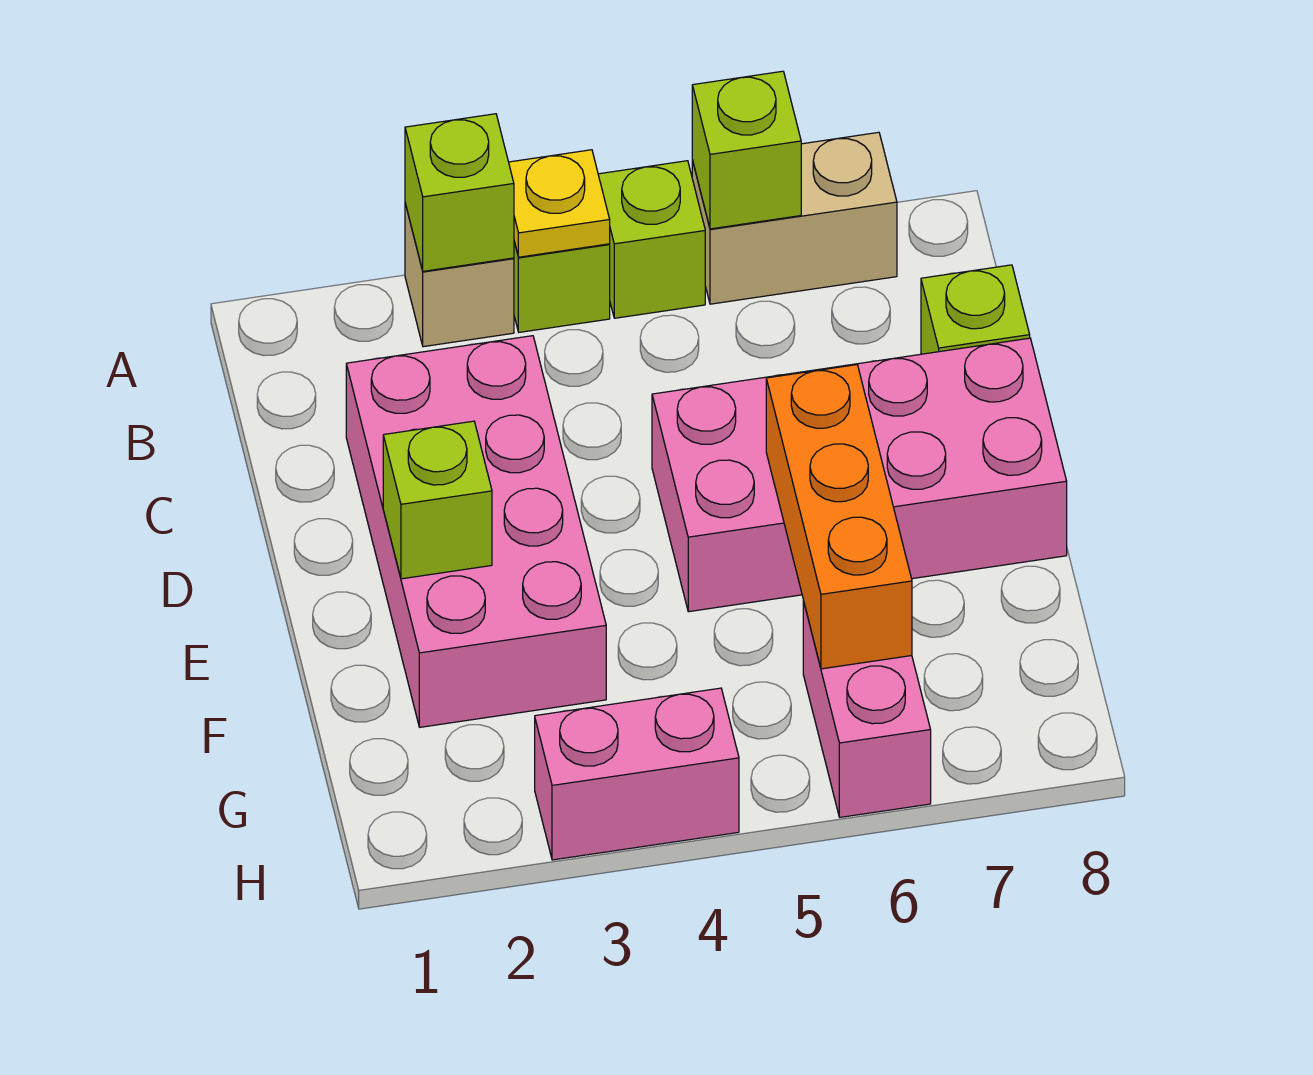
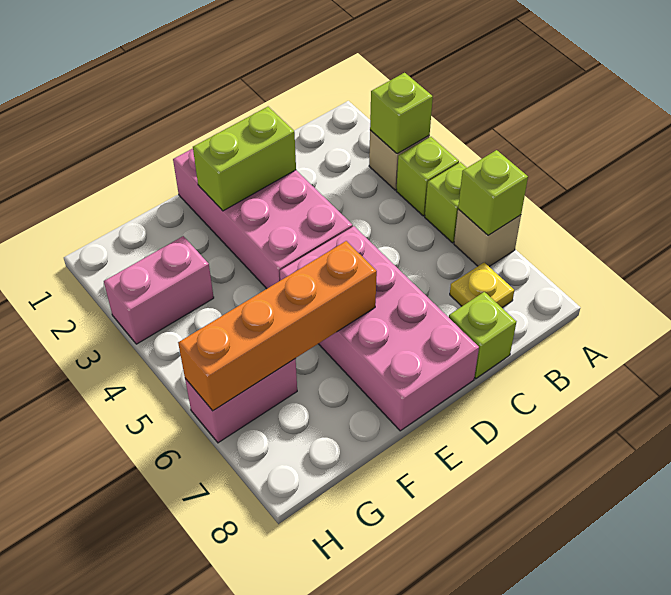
yellow plate A4 level 2 -> yellow plate B7 level 1
tan brick A6:A7 level 1 -> tan brick A6 level 1
pink brick C2:F3 level 1 -> pink brick D1:E4 level 1
lime brick E2 level 2 -> lime brick D2:E2 level 2
orange brick E6:G6 level 2 -> orange brick E6:H6 level 2
pink brick H3:H4 level 1 -> pink brick G3:H3 level 1

